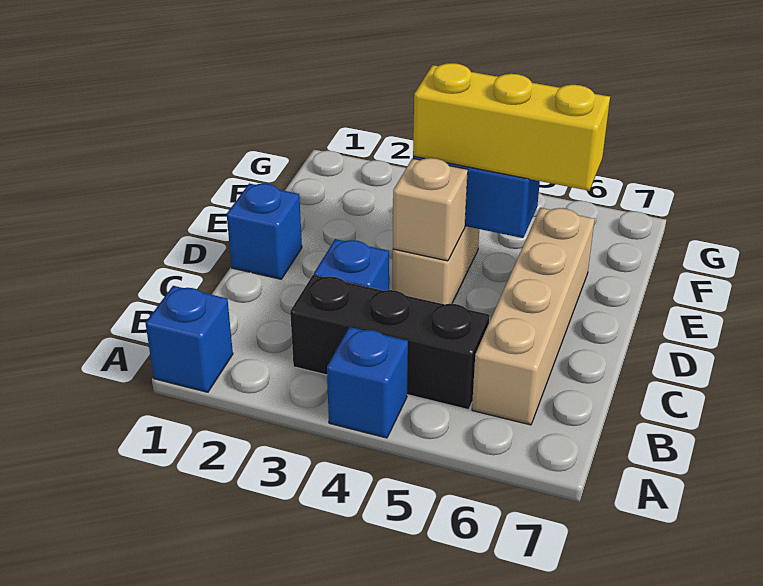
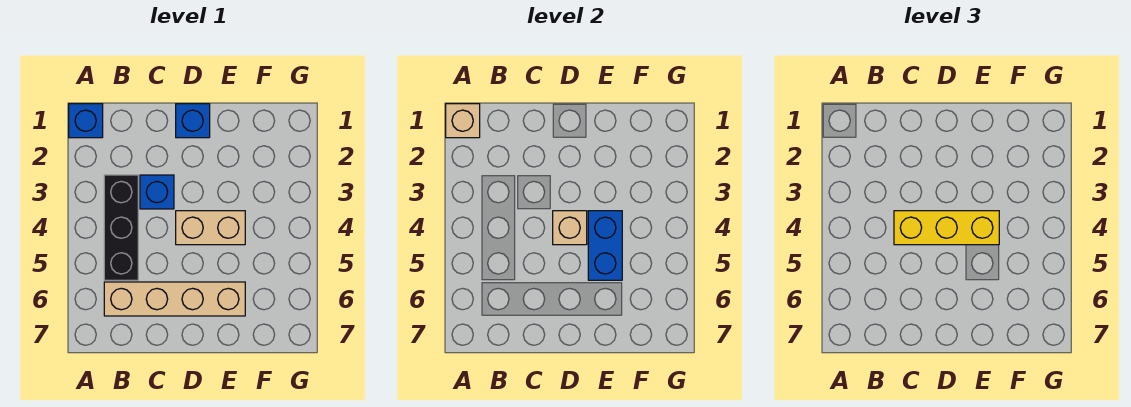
none -> tan brick A1 level 2
blue brick A4 level 1 -> none
yellow brick E4:E6 level 3 -> yellow brick C4:E4 level 3

